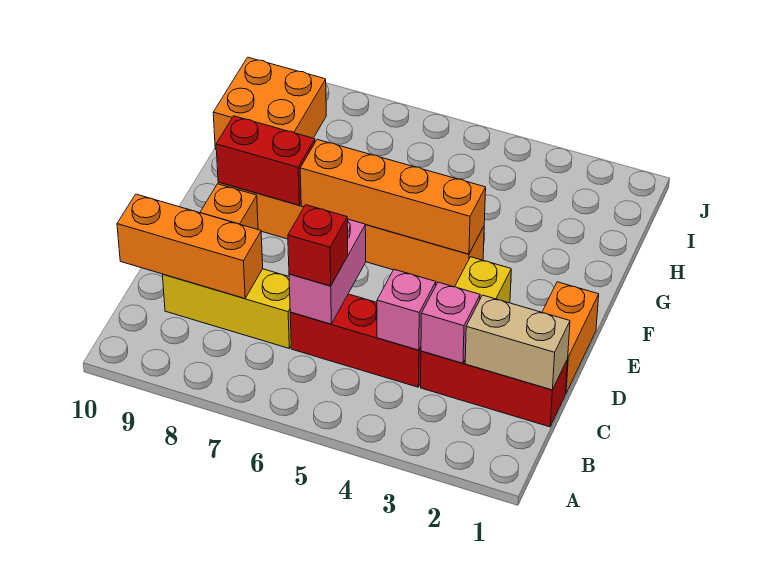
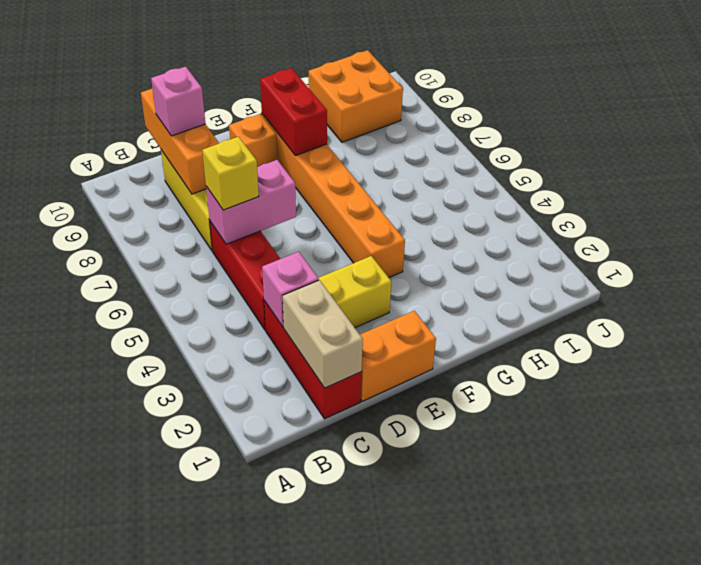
pink brick C4 level 2 -> pink brick C9 level 3
red brick C6 level 3 -> yellow brick C6 level 3
orange brick F4:F7 level 2 -> none

